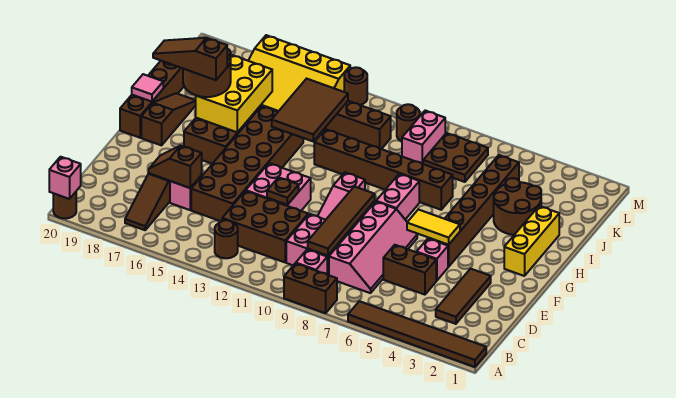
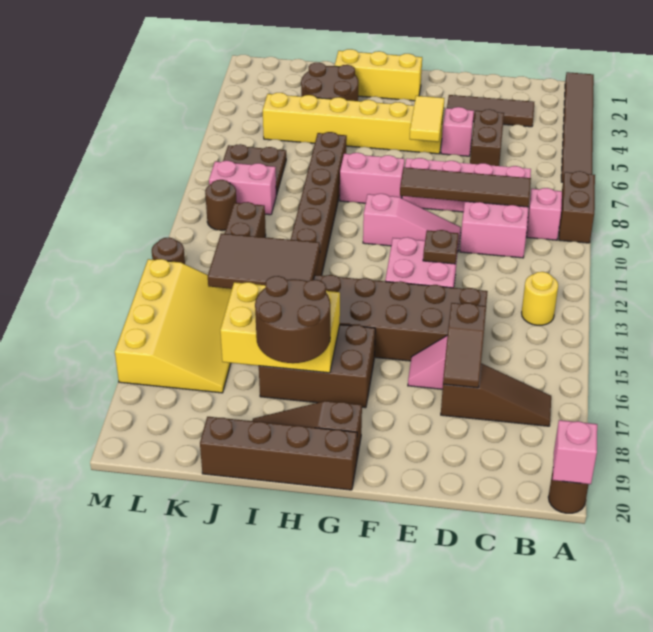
brown round brick B13 level 1 -> yellow round brick B13 level 1
brown brick C11:D13 level 1 -> none
brown brick F5:K5 level 1 -> yellow brick F5:K5 level 1
brown slope H17:H19 level 4 top 17 -> none
pink tile H20 level 2 -> none

